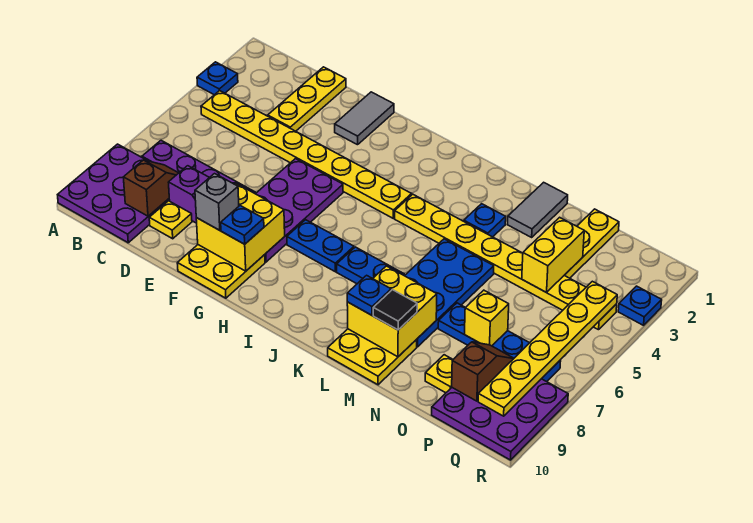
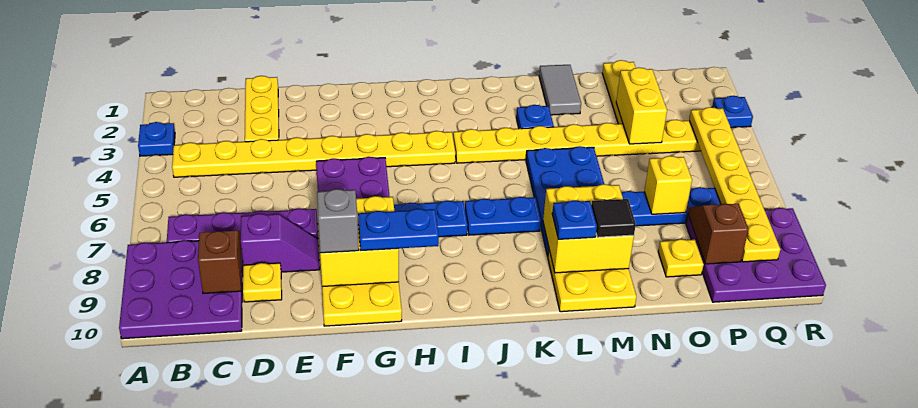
grey tile F1:F2 level 1 -> none
blue plate G9 level 3 -> blue plate G9:H9 level 3

